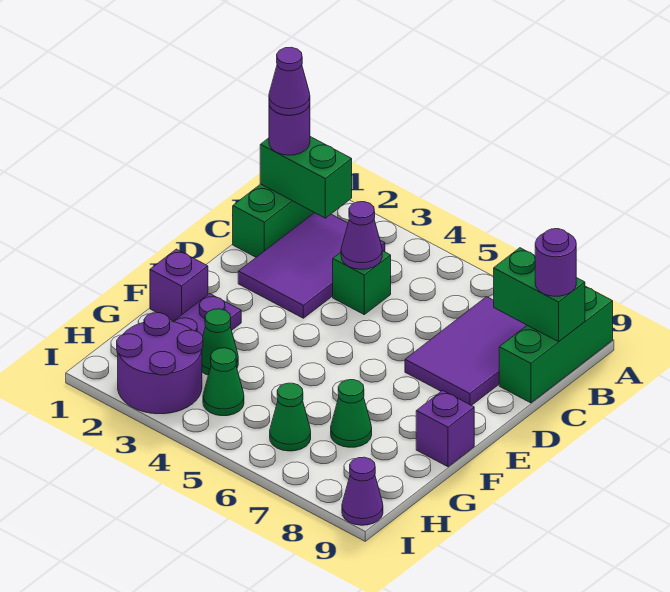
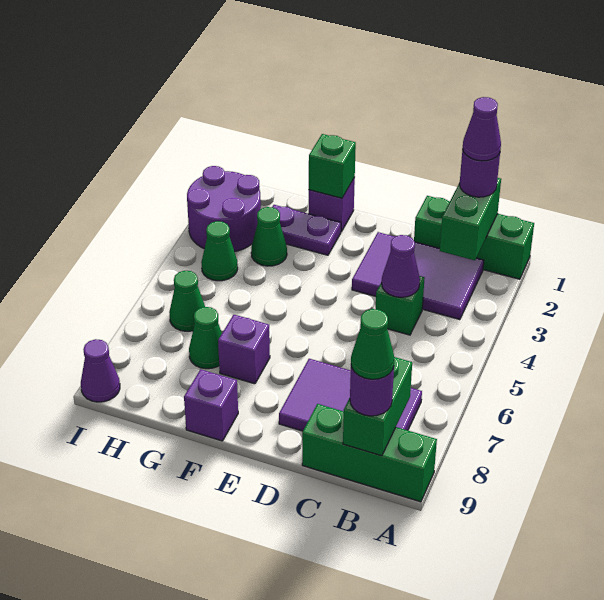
none -> green cone B9 level 4
none -> green brick F1 level 2
none -> purple brick F7 level 1

